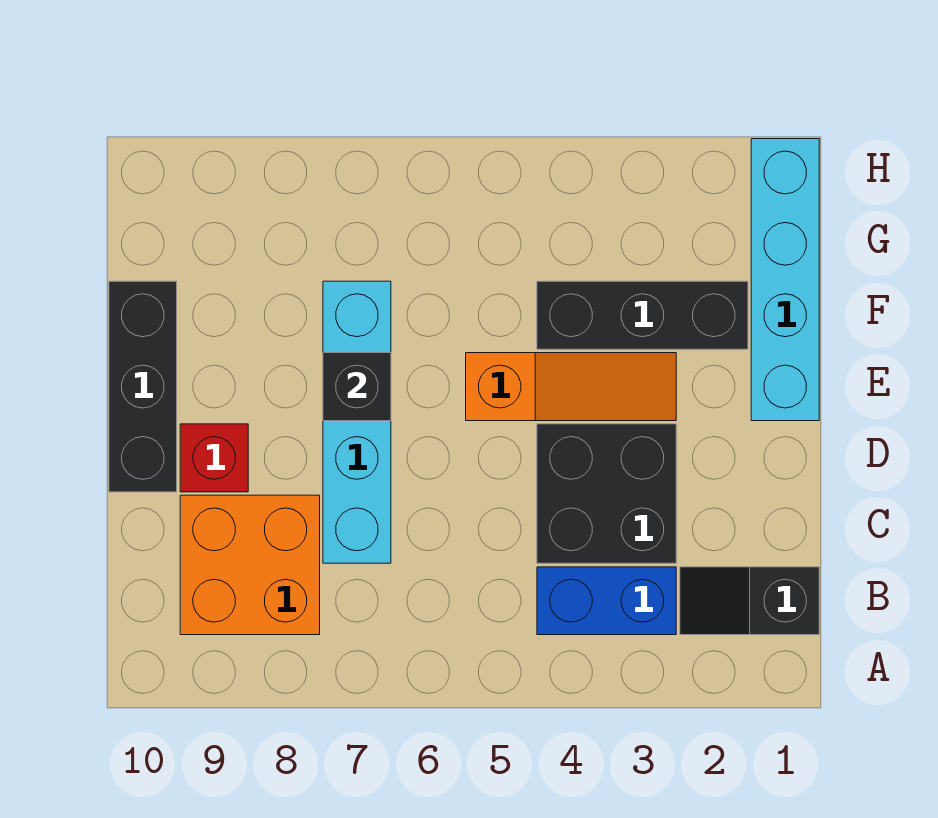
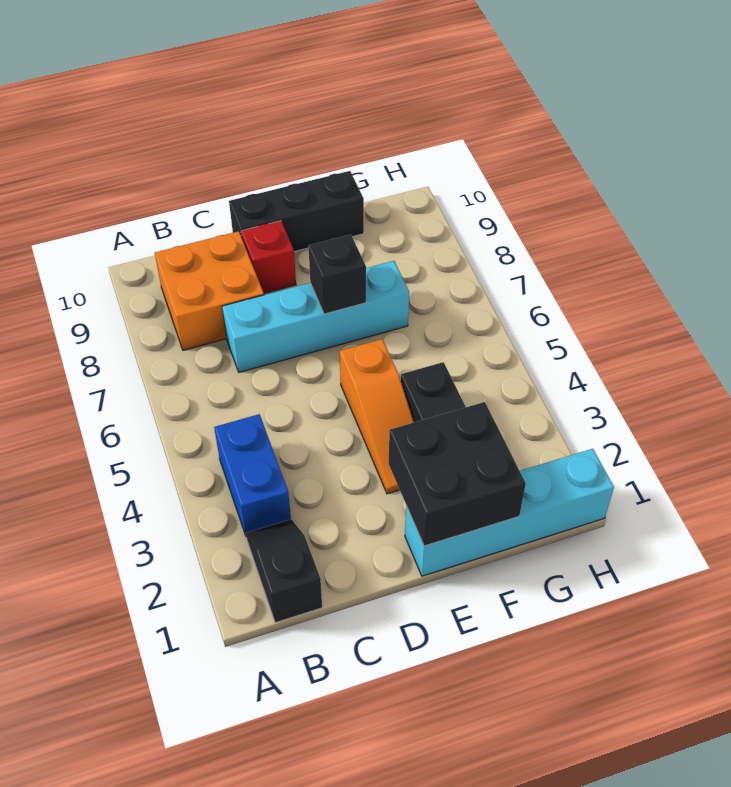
black brick C3:D4 level 1 -> black brick E1:F2 level 2

